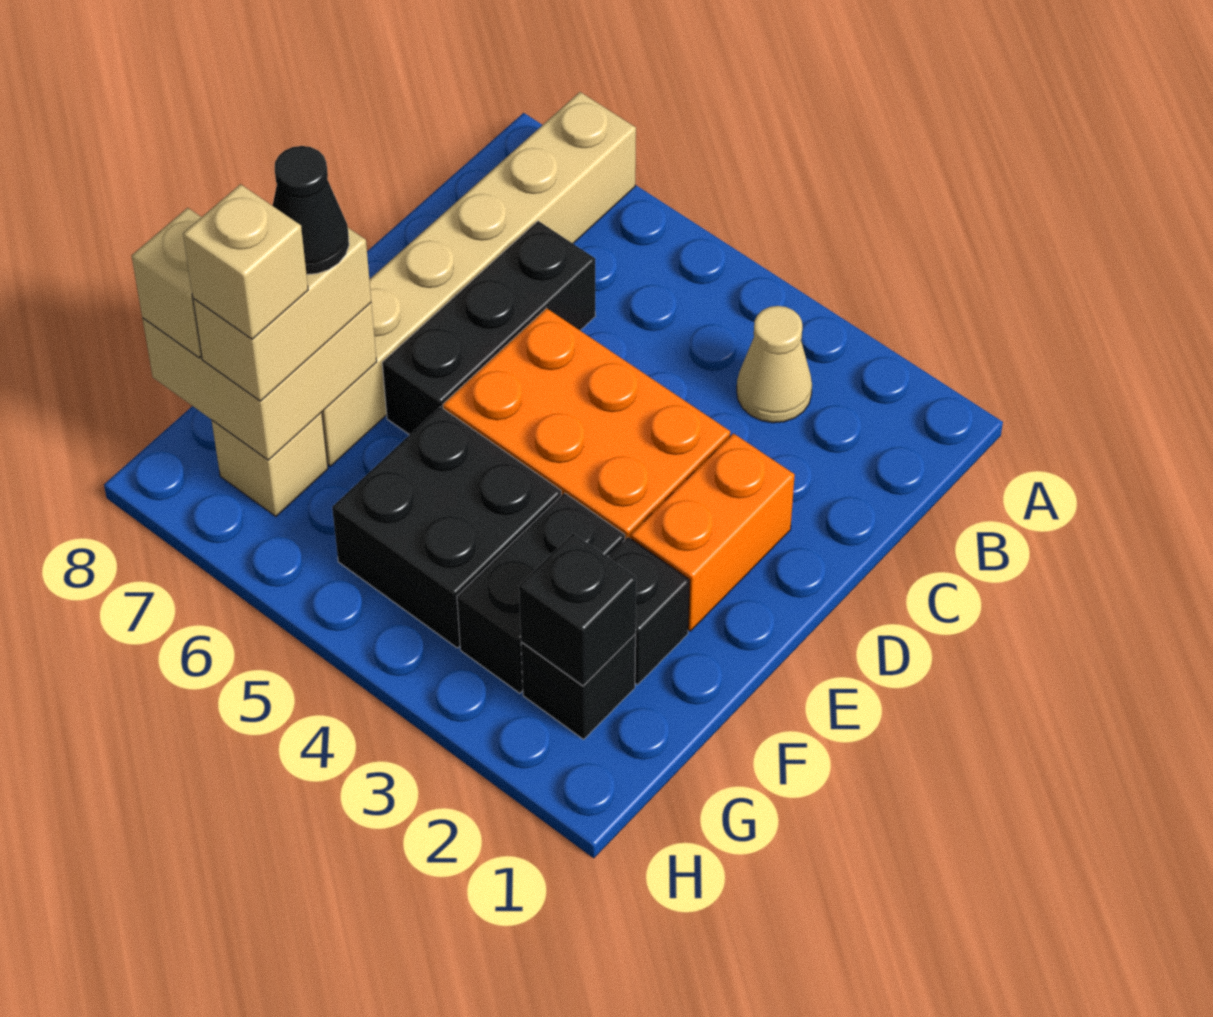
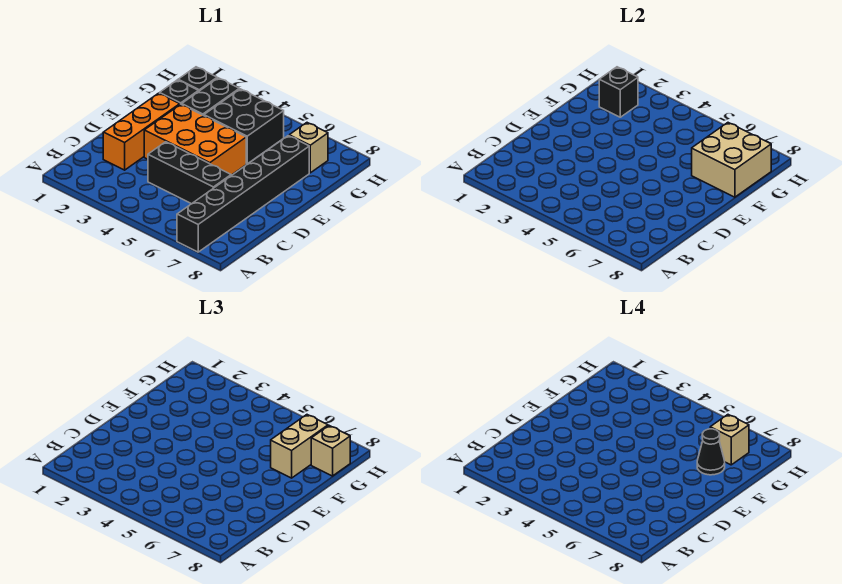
tan brick A7:F7 level 1 -> black brick A7:F7 level 1
tan cone B3 level 1 -> none
black brick C6:E6 level 1 -> black brick C4:C6 level 1
orange brick D2:E2 level 1 -> orange brick C2:E2 level 1

